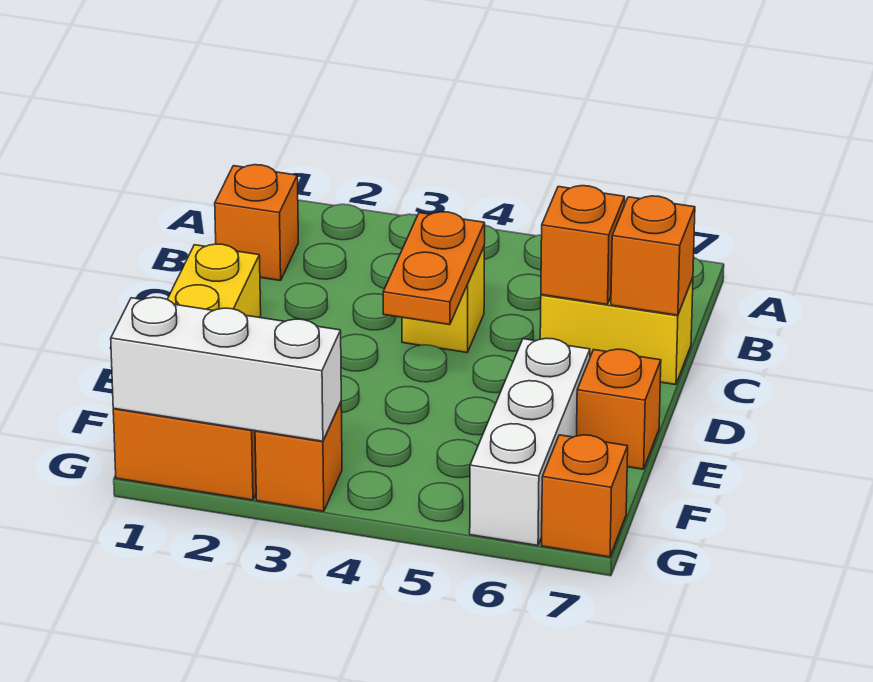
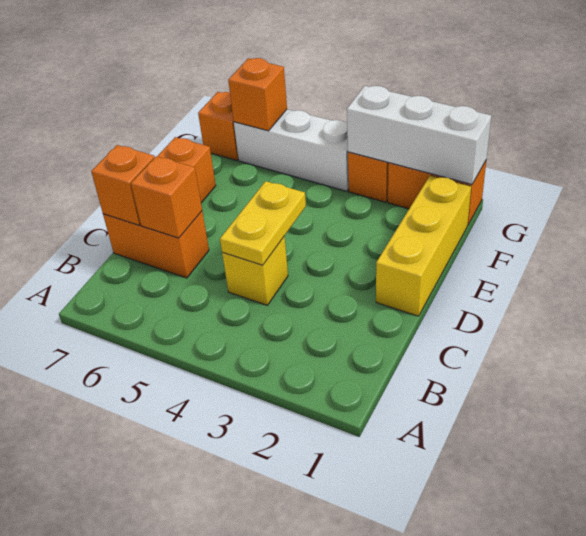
orange brick B1 level 1 -> orange brick G6 level 2
orange plate C4:D4 level 2 -> yellow plate C4:D4 level 2
yellow brick C6:C7 level 1 -> orange brick C6:C7 level 1
white brick E6:G6 level 1 -> white brick G4:G6 level 1

